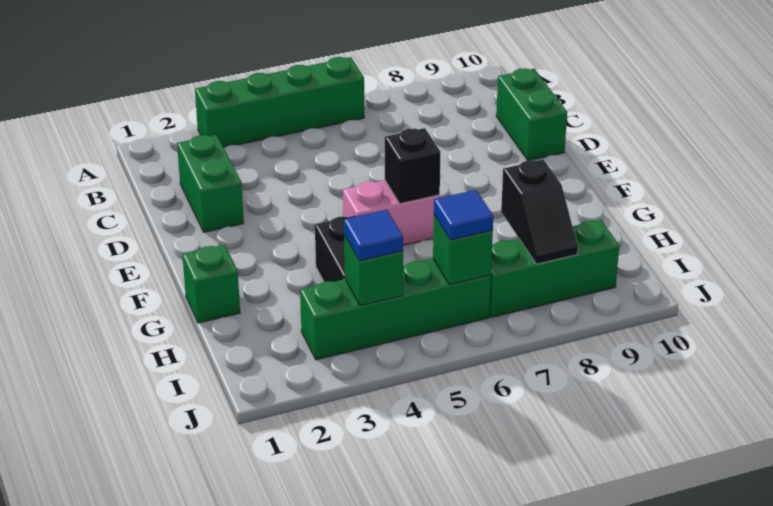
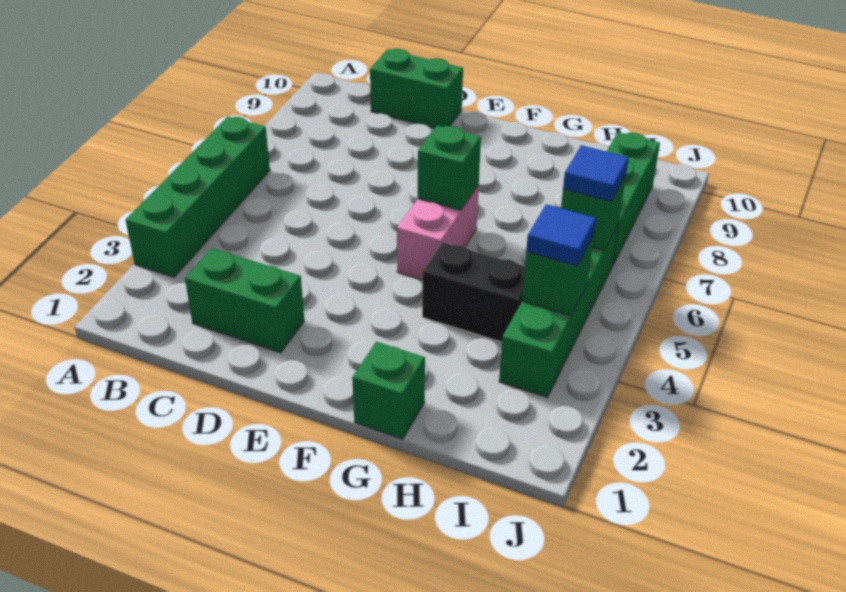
black brick F6 level 2 -> green brick F6 level 2
black slope H8:I8 level 2 top H -> none

